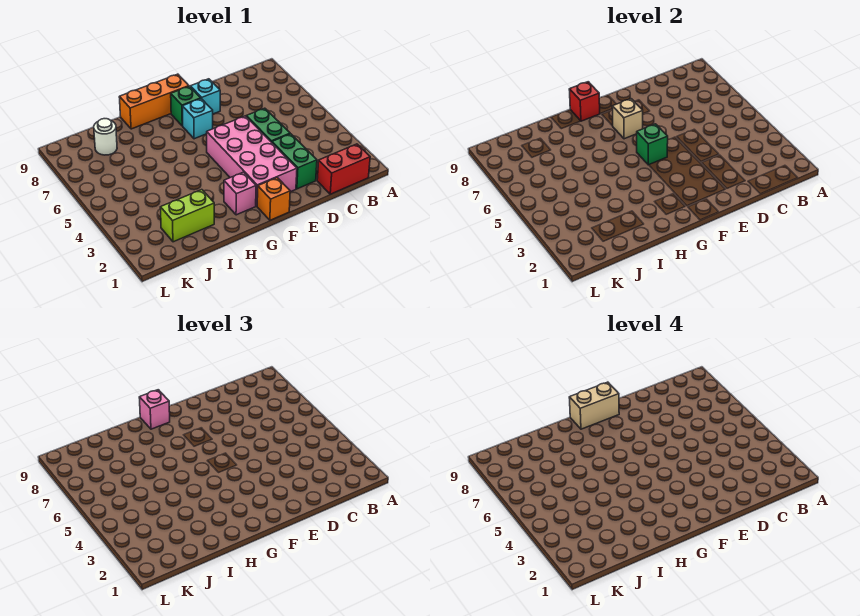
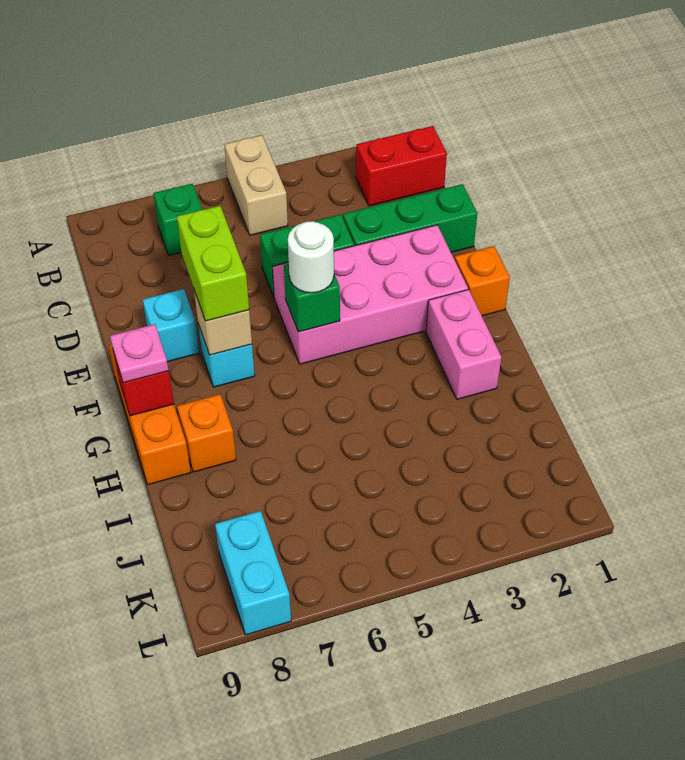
red brick B1:C1 level 1 -> red brick B1:B2 level 1
green brick D2:D3 level 1 -> green brick D1:D3 level 1
green brick F8 level 1 -> green brick B7 level 1
tan brick F9:G9 level 4 -> tan brick A5:B5 level 1
pink brick G2 level 1 -> pink brick G2:H2 level 1
pink brick G9 level 3 -> pink plate G9 level 3
none -> orange brick H8 level 1
lime brick I2:J2 level 1 -> lime brick E7:F7 level 3
white round brick J8 level 1 -> white round brick F5 level 3
none -> cyan brick K8:L8 level 1

